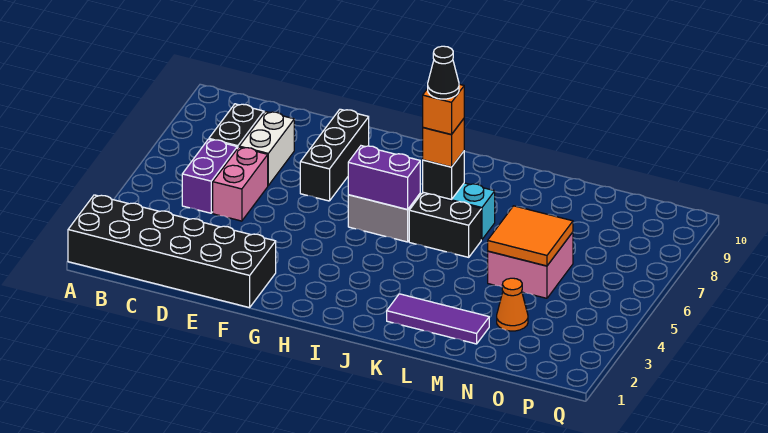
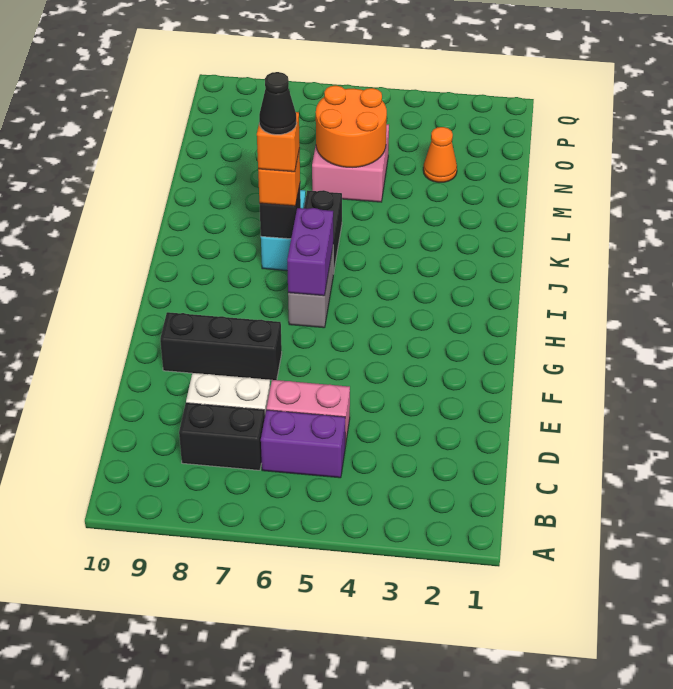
black brick A1:F2 level 1 -> none
purple tile K2:M2 level 1 -> none
orange tile M5:N6 level 2 -> orange round brick M5:N6 level 2

